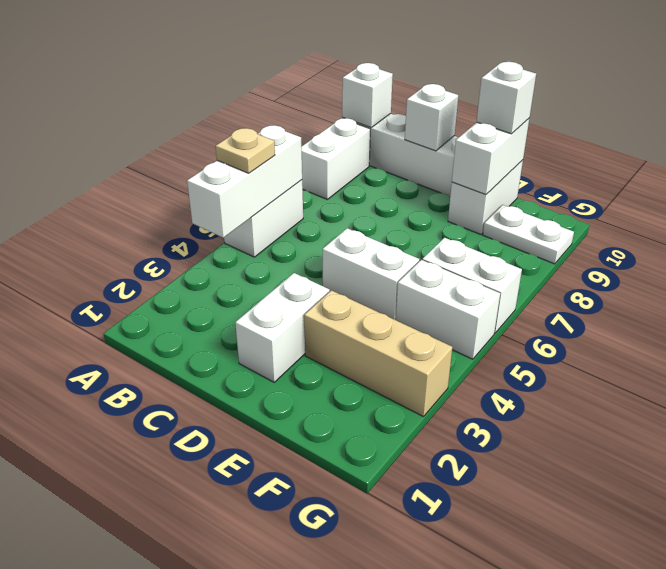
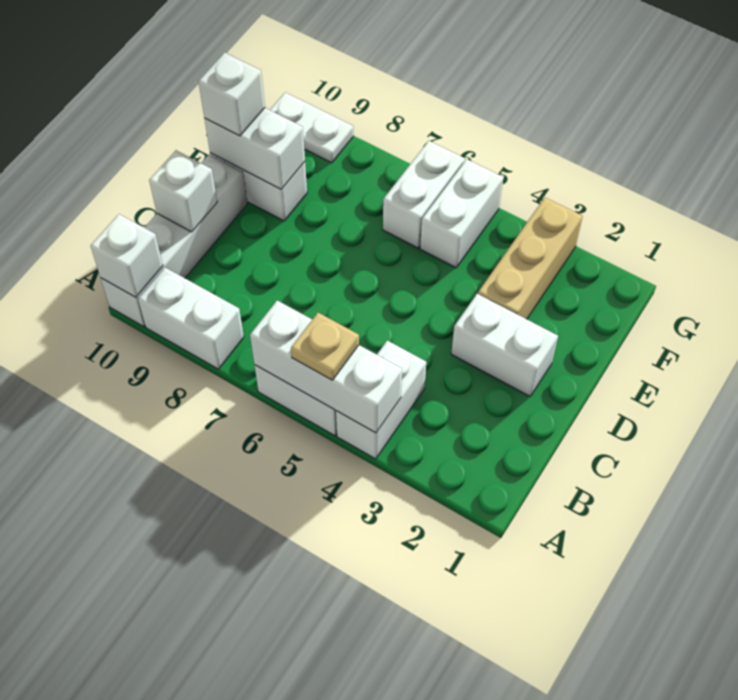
white brick D5:E5 level 1 -> white brick A4:B4 level 1
white plate F9:G9 level 1 -> white plate G9:G10 level 1

